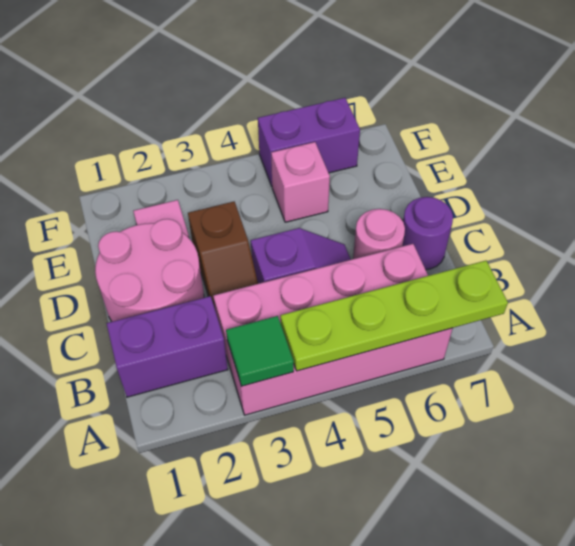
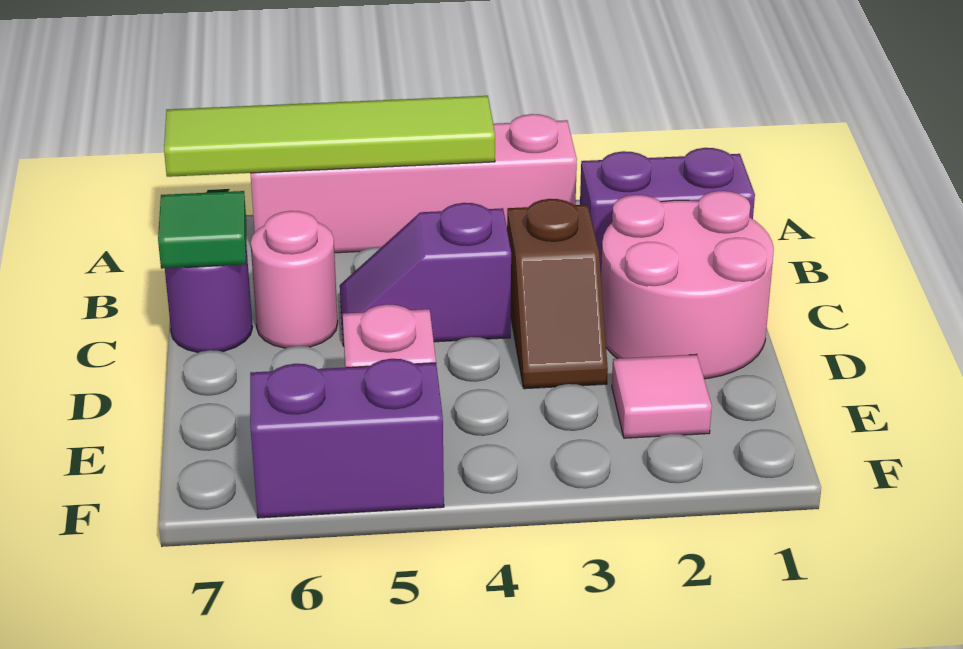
pink brick A3:B6 level 1 -> pink brick A3:A6 level 1
green tile A3 level 2 -> green tile C7 level 2
lime plate A4:A7 level 2 -> lime tile A4:A7 level 2
brown slope C3:D3 level 1 top D -> brown slope C3:D3 level 1 top C

